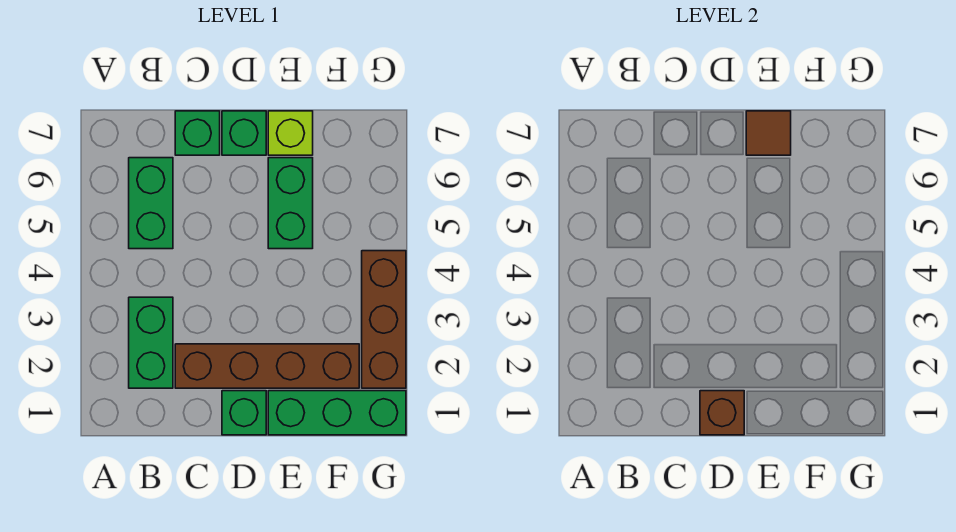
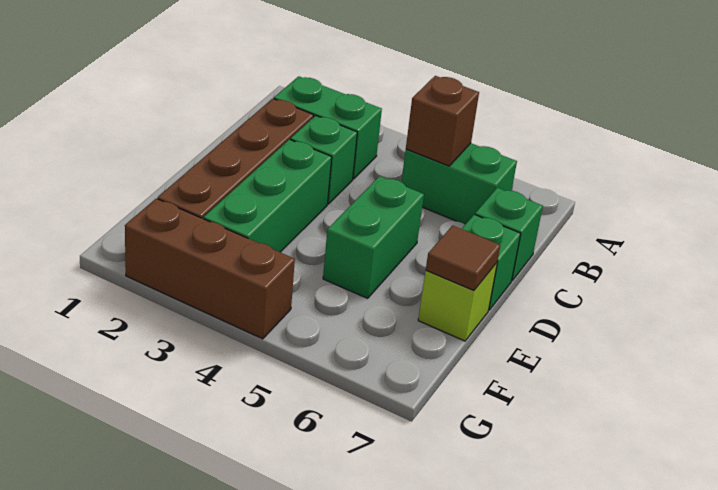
green brick D1 level 1 -> green brick C3 level 1
brown brick D1 level 2 -> brown brick B5 level 2
green brick E1:G1 level 1 -> green brick D3:F3 level 1
green brick E5:E6 level 1 -> green brick D5:E5 level 1

